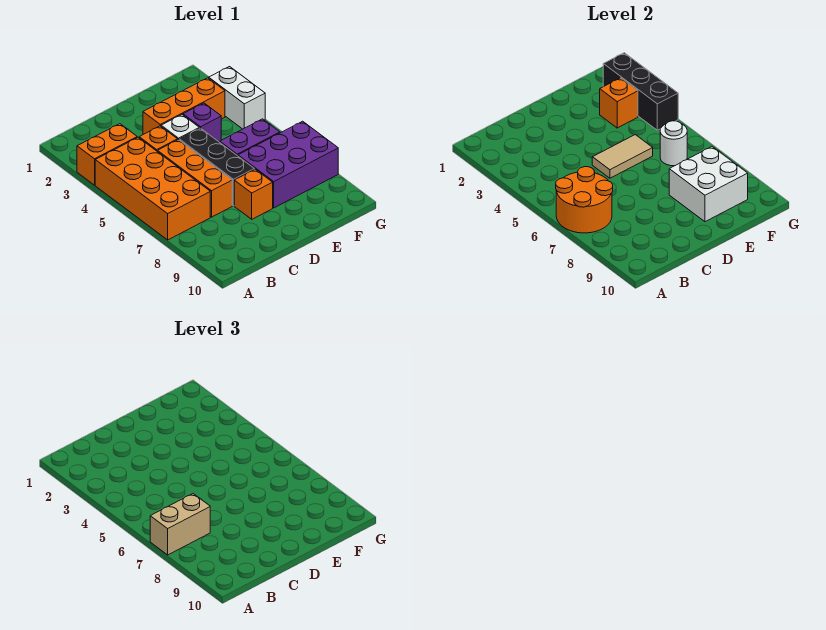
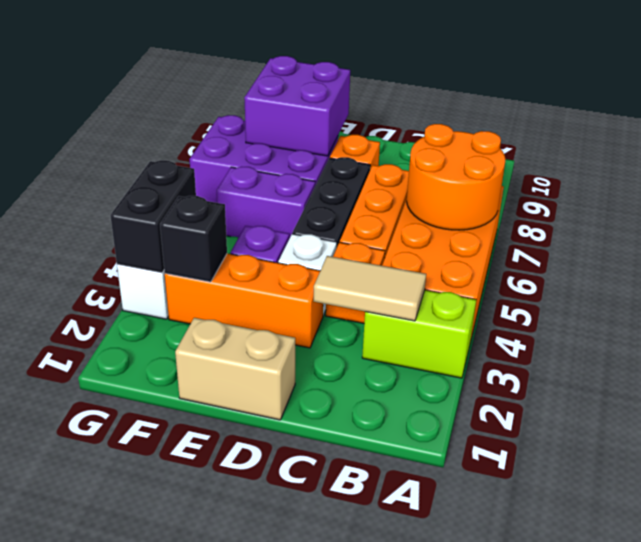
orange brick A3:B3 level 1 -> lime brick A3:B3 level 1
tan brick A7:B7 level 3 -> tan brick D1:E1 level 1
tan tile D5:E5 level 2 -> tan tile B3:C3 level 2
white brick E8:F9 level 2 -> purple brick E8:F9 level 2
orange brick F3 level 2 -> black brick F3 level 2
white round brick F6 level 2 -> none
black brick G2:G4 level 2 -> black brick G3:G4 level 2

